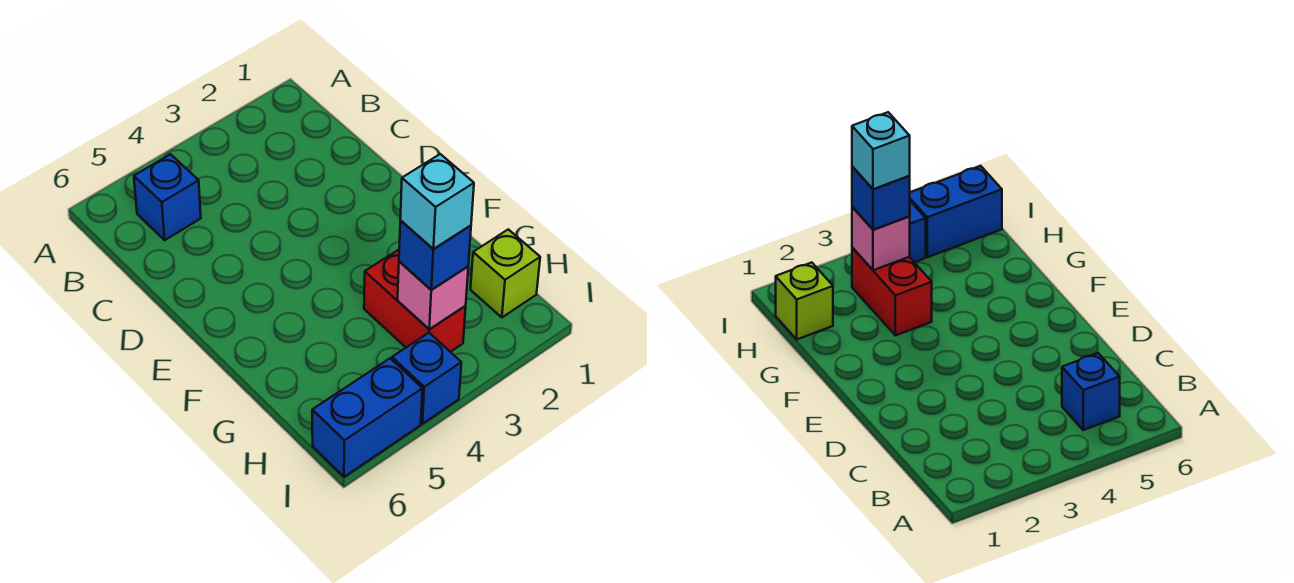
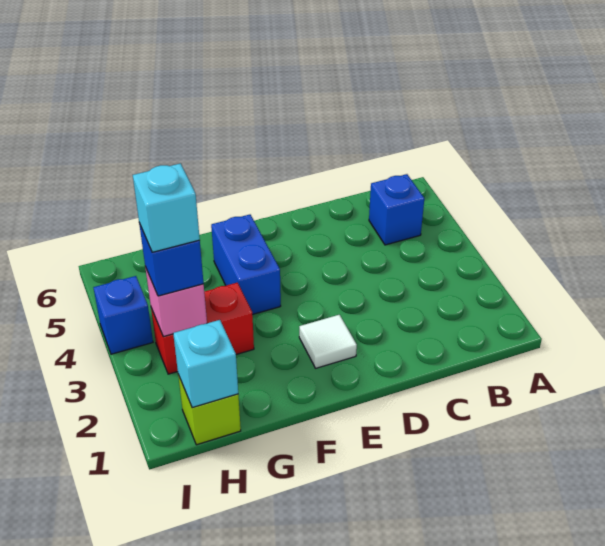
none -> white tile E2 level 1
none -> cyan brick H1 level 2
blue brick I5:I6 level 1 -> blue brick F4:F5 level 1

